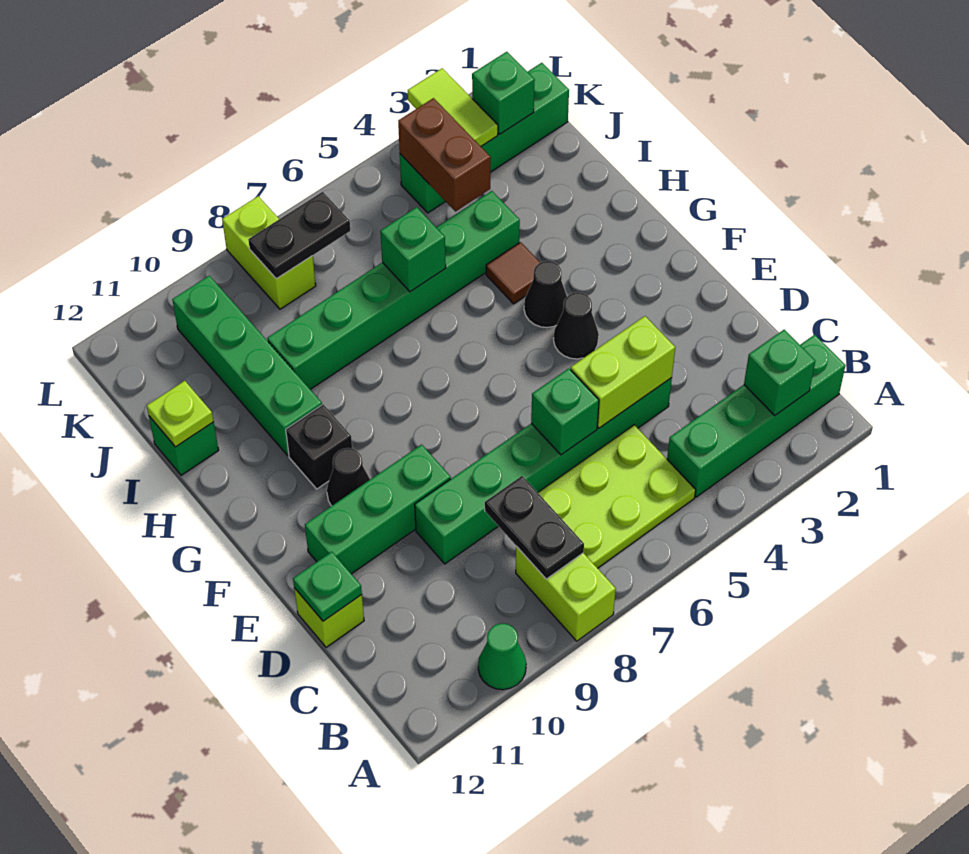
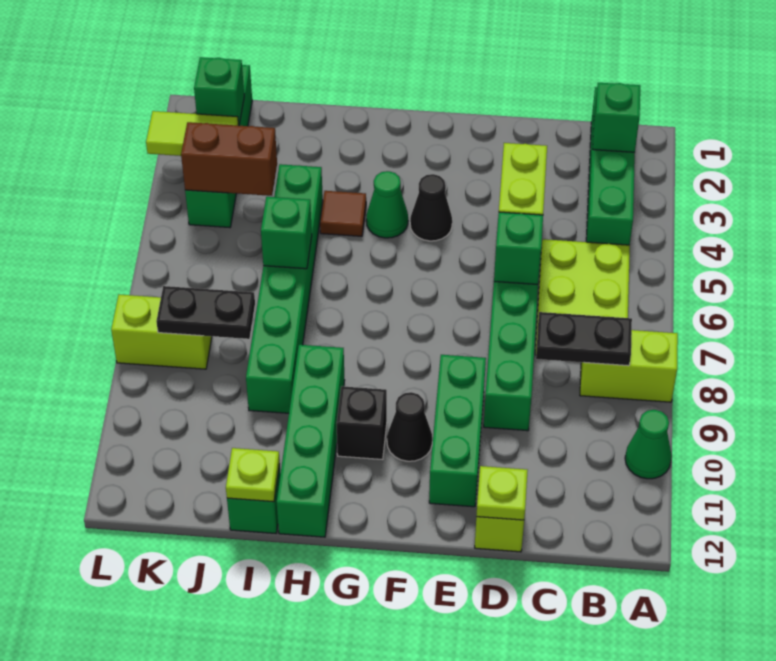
green plate D12 level 2 -> lime plate D12 level 2
black cone G4 level 1 -> green cone G4 level 1
green brick H10:K10 level 1 -> green brick H9:H12 level 1
black plate K7:K8 level 2 -> black plate J8:K8 level 2

